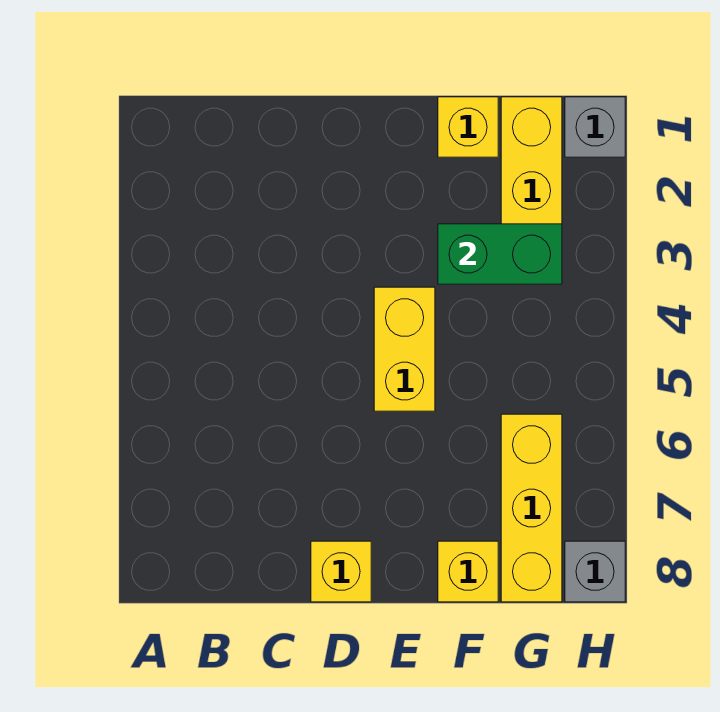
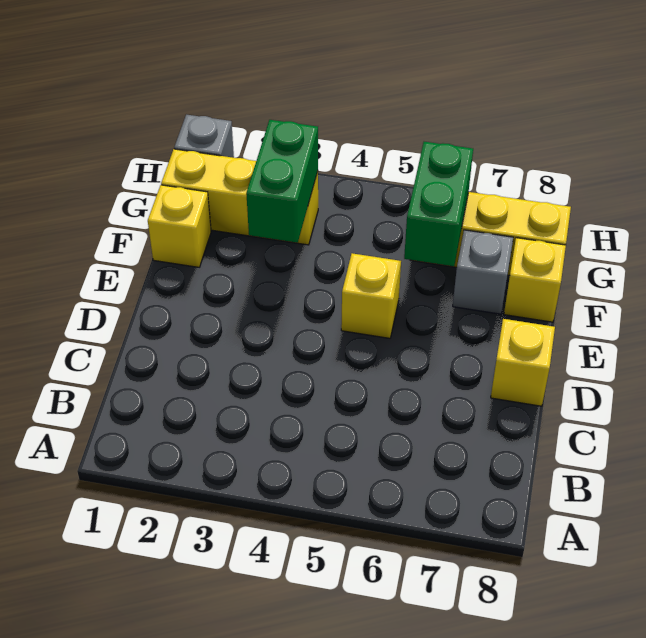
yellow brick E4:E5 level 1 -> yellow brick E5 level 1
none -> green brick F6:G6 level 2
grey brick H8 level 1 -> grey brick F7 level 1

